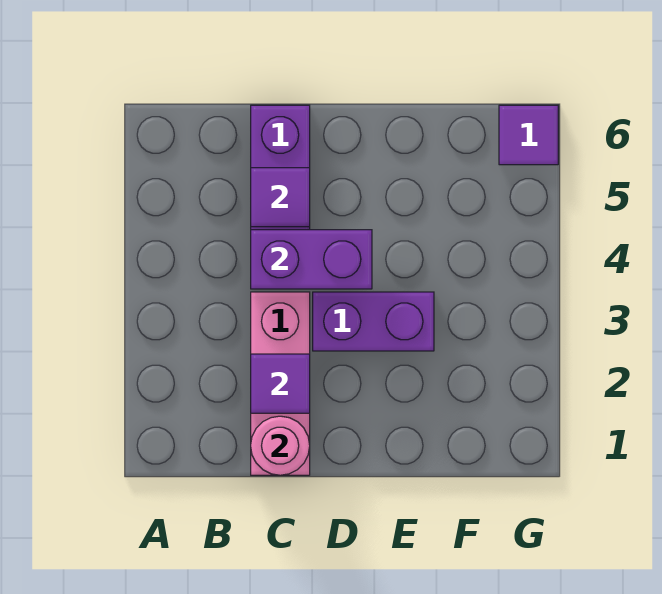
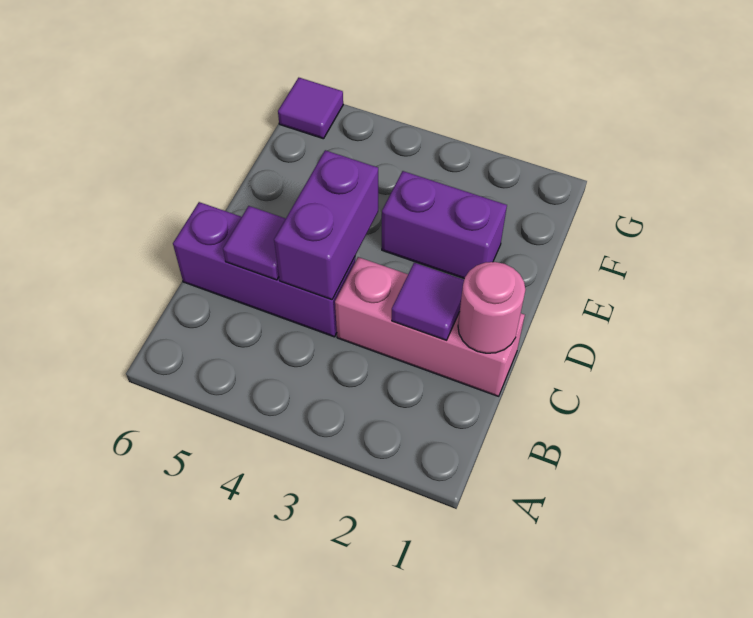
purple brick D3:E3 level 1 -> purple brick E2:E3 level 1

